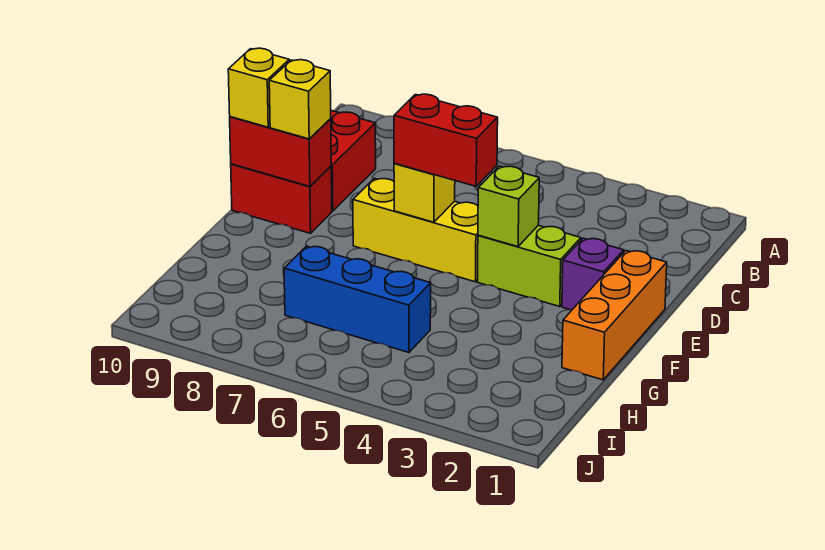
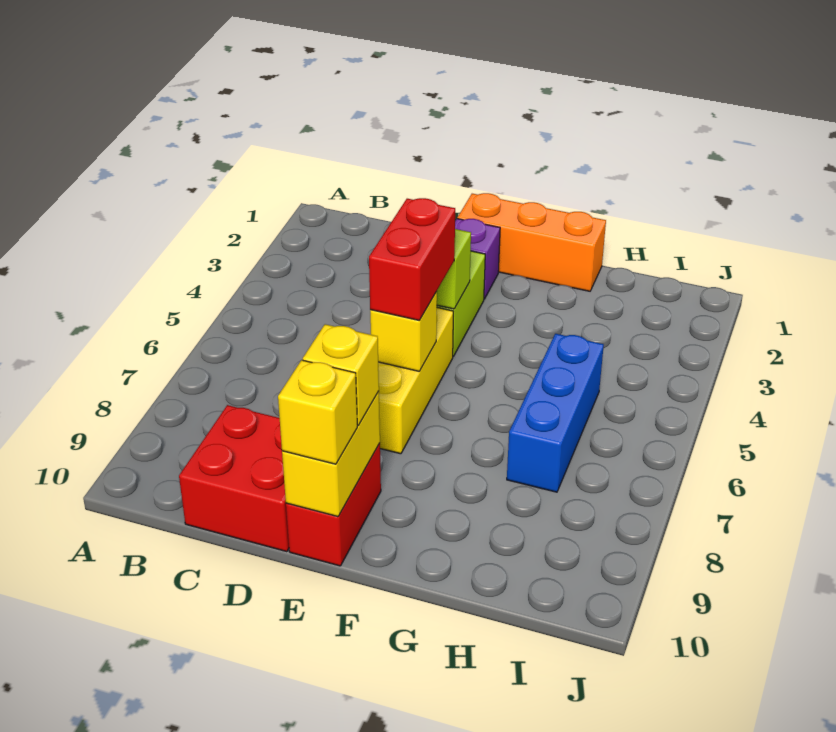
red brick E9:E10 level 2 -> yellow brick E9:E10 level 2

